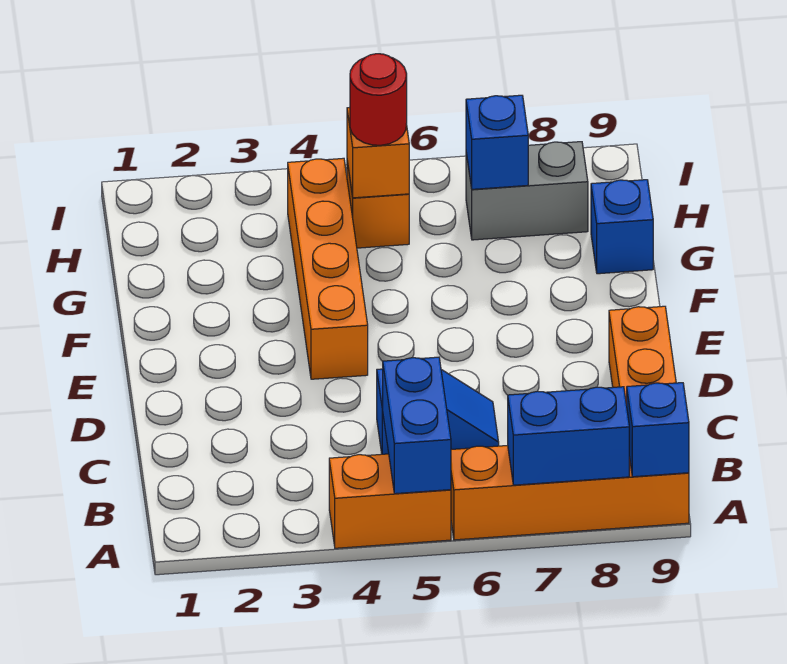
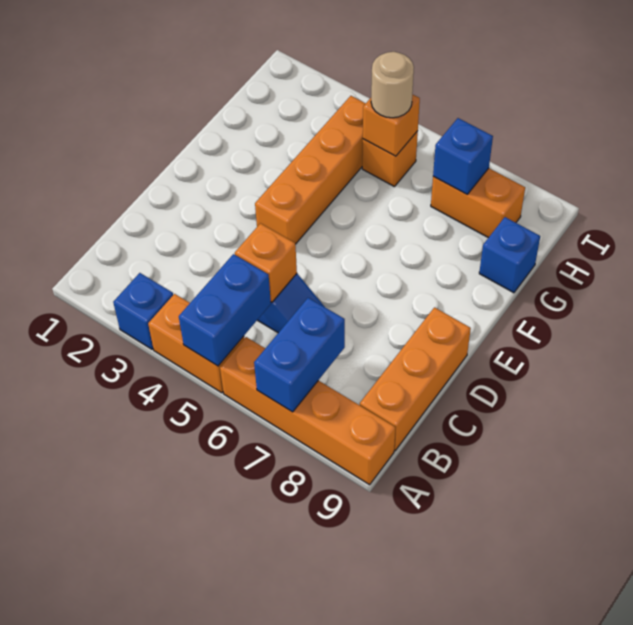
blue brick A7:A8 level 2 -> blue brick A7:B7 level 2
blue brick A9 level 2 -> blue brick A3 level 1
none -> orange brick C5 level 2
red round brick H5 level 3 -> tan round brick H5 level 3
grey brick H7:H8 level 1 -> orange brick H7:H8 level 1

